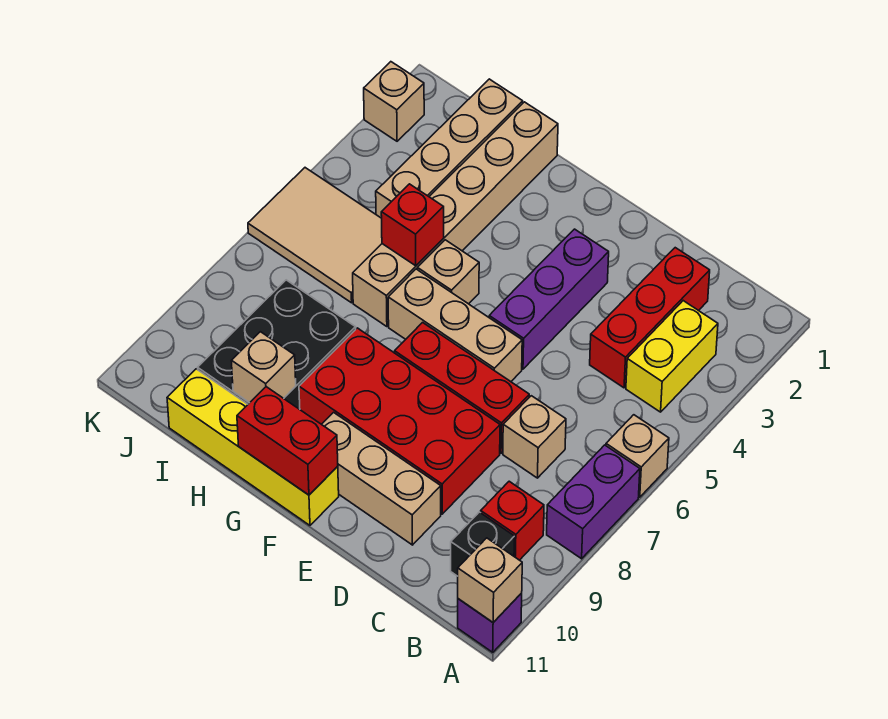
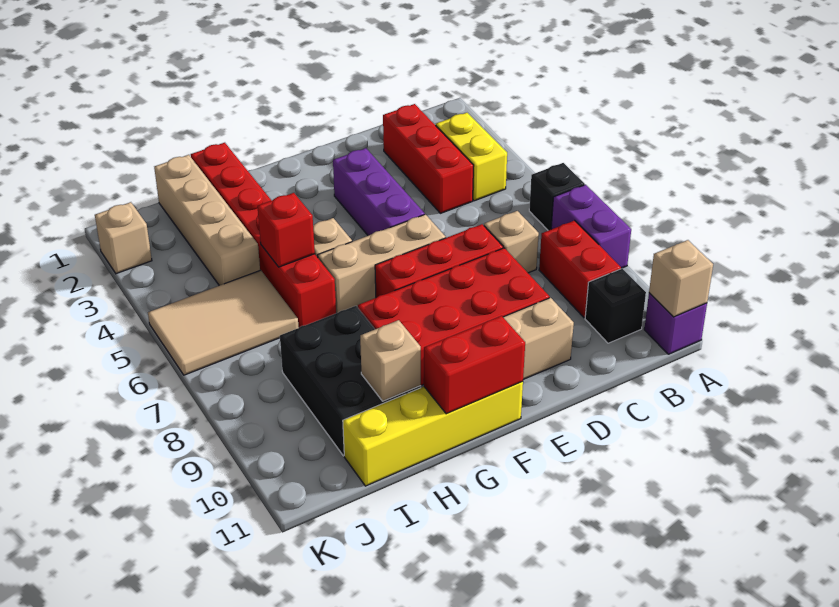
tan brick A6 level 1 -> black brick A6 level 1
red brick B9 level 1 -> red brick B8:B9 level 1
tan brick H1:H6 level 1 -> red brick H1:H6 level 1

